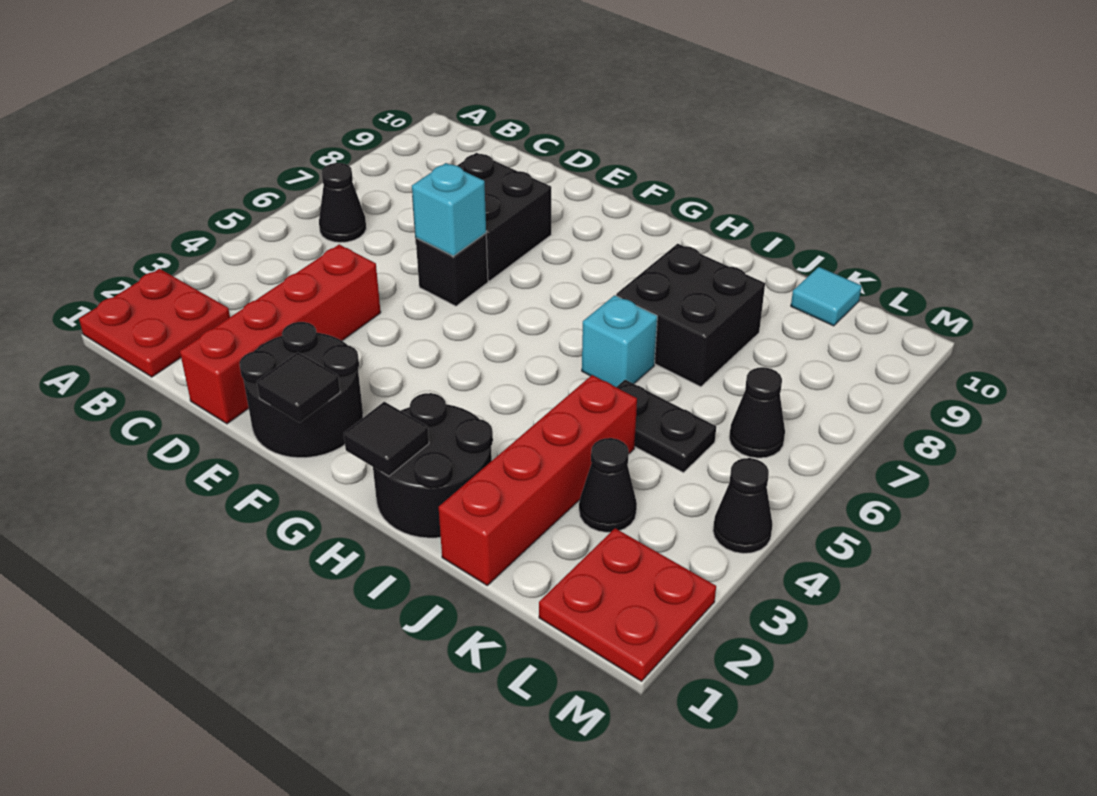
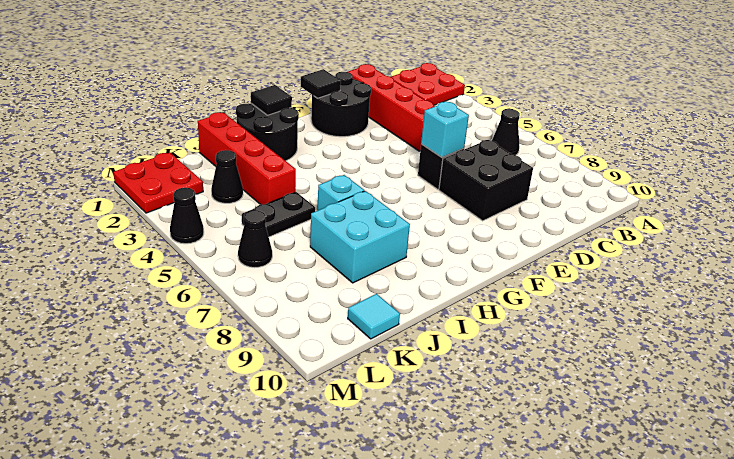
black brick I7:J8 level 1 -> cyan brick I7:J8 level 1

